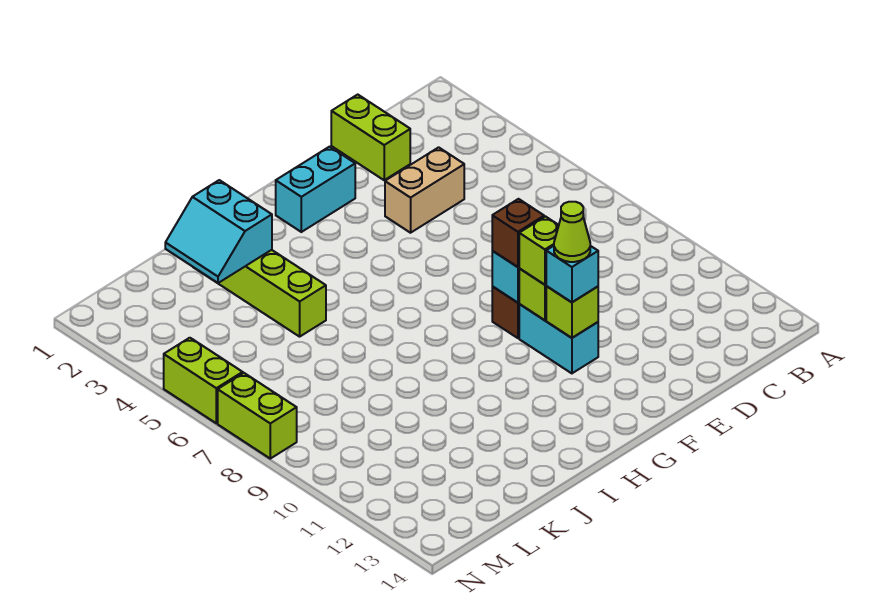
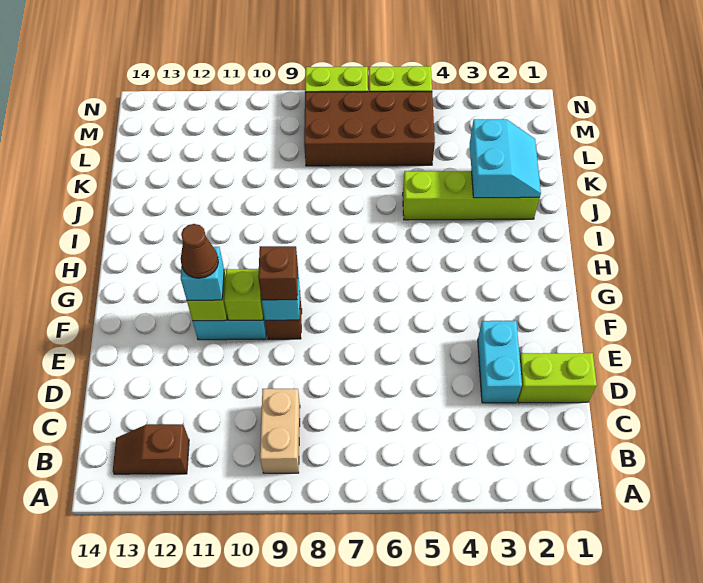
none -> brown slope B12:B13 level 1 top 12
tan brick D4:E4 level 1 -> tan brick B9:C9 level 1
cyan brick F2:G2 level 1 -> cyan brick D3:E3 level 1
lime brick F10 level 3 -> none
lime cone F11 level 4 -> brown cone F11 level 4
cyan slope J2:K3 level 2 top J -> cyan slope J2:K3 level 2 top 3
none -> brown brick L5:M8 level 1

